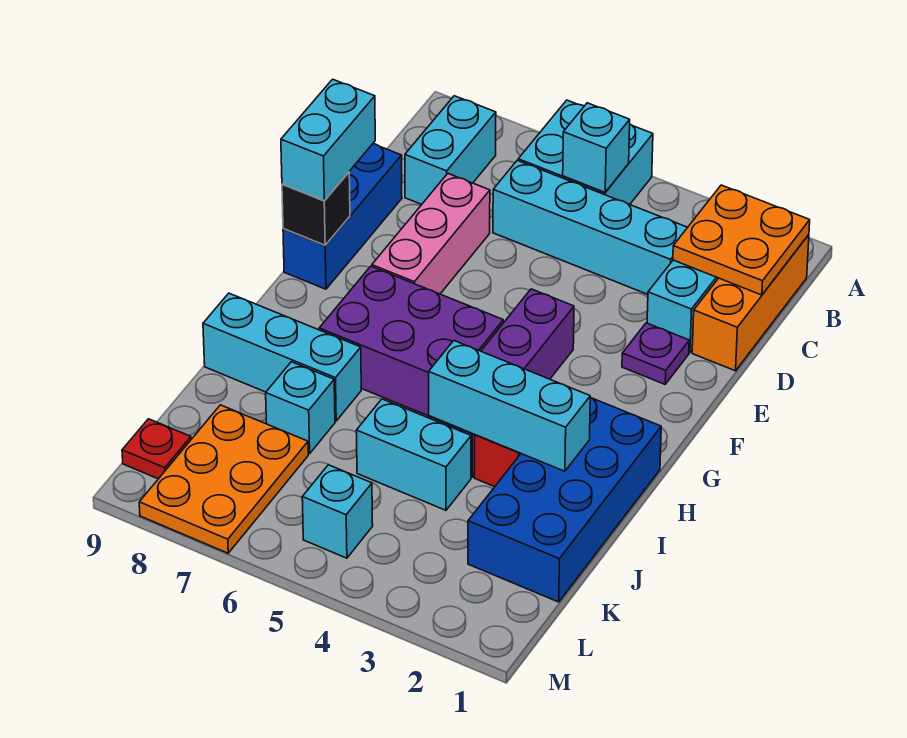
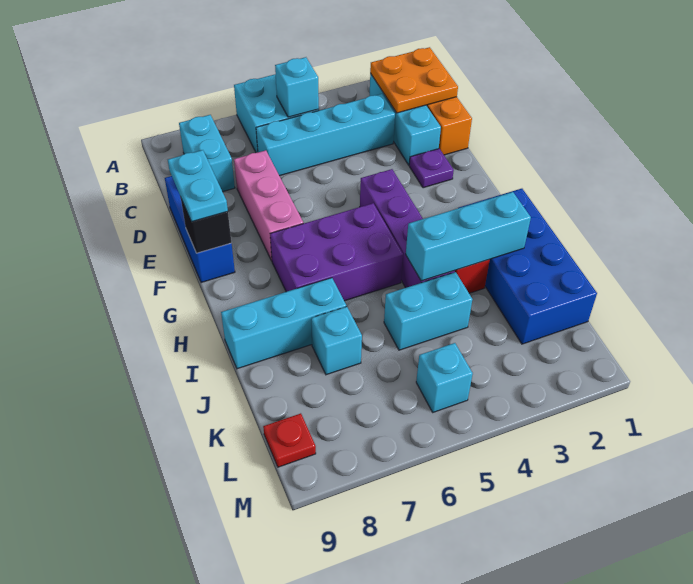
cyan brick E9:F9 level 3 -> cyan plate E9:F9 level 3
orange plate K7:M8 level 1 -> none

